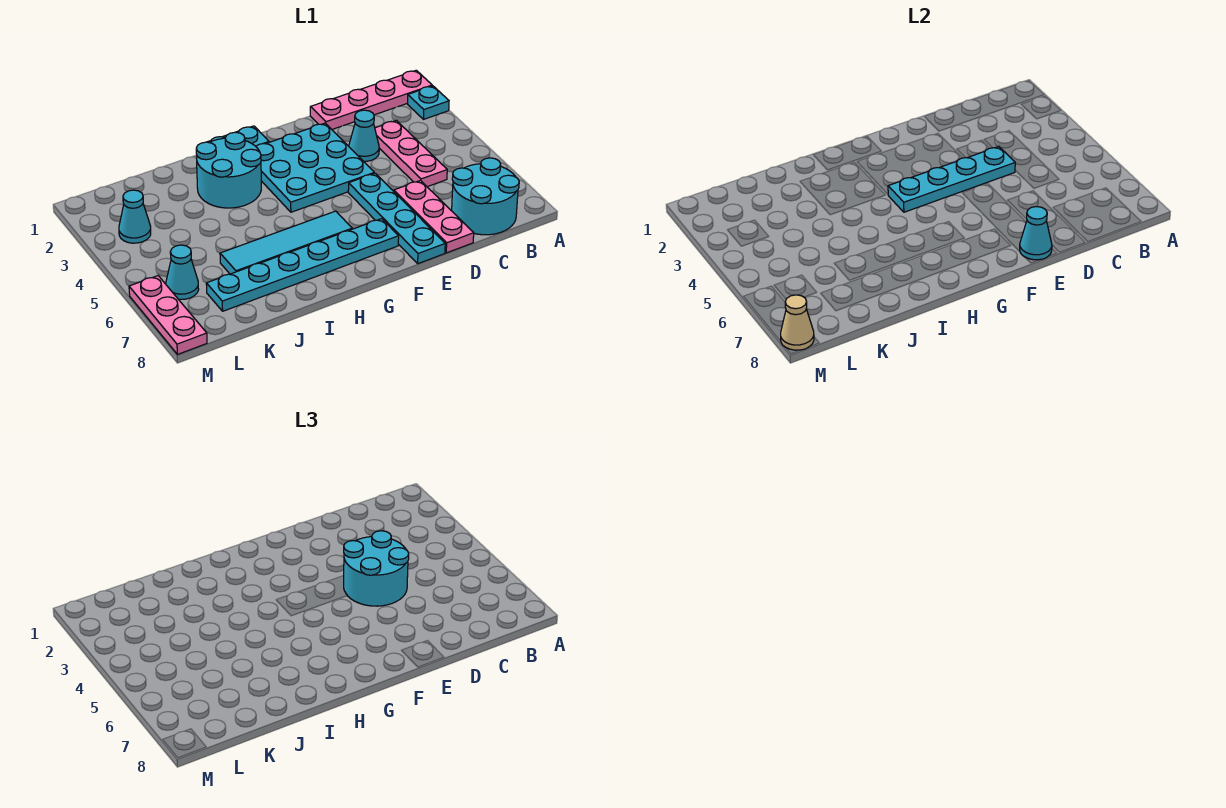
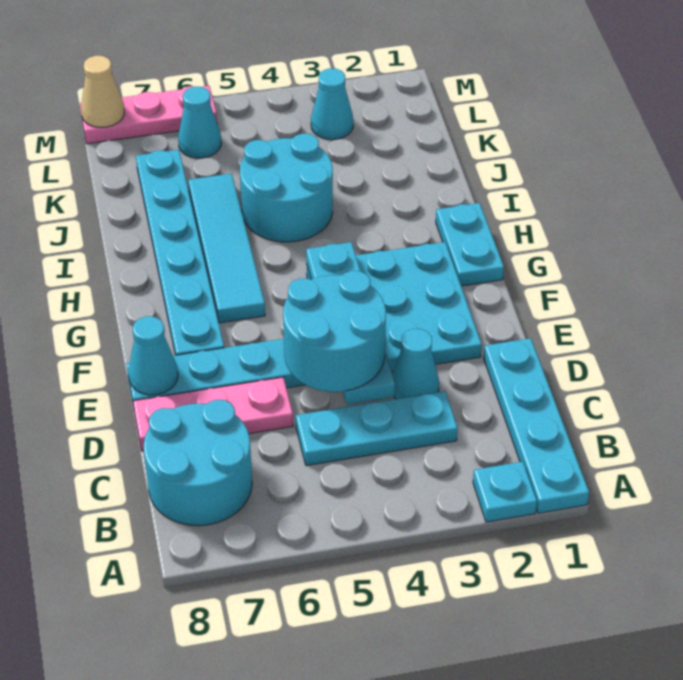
pink plate A1:D1 level 1 -> cyan plate A1:D1 level 1
pink plate C3:C5 level 1 -> cyan plate C3:C5 level 1
cyan round brick H2:I3 level 1 -> cyan round brick I4:J5 level 1

